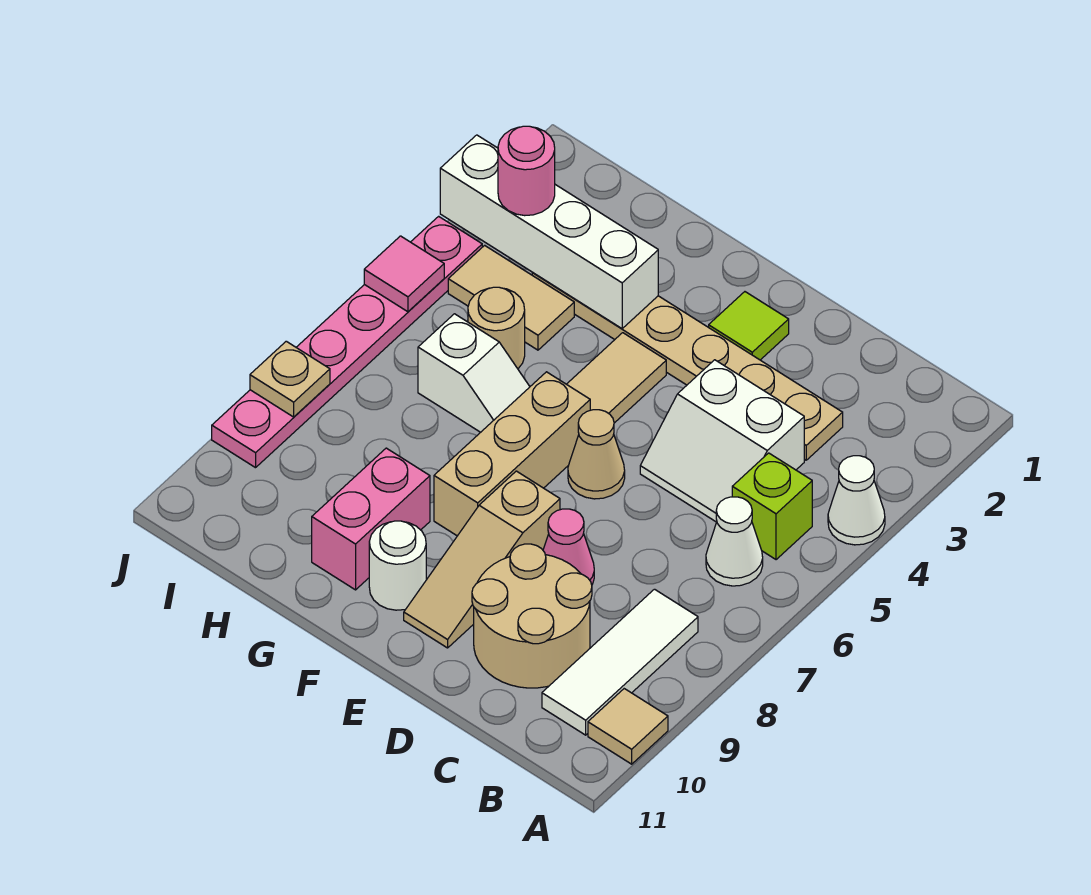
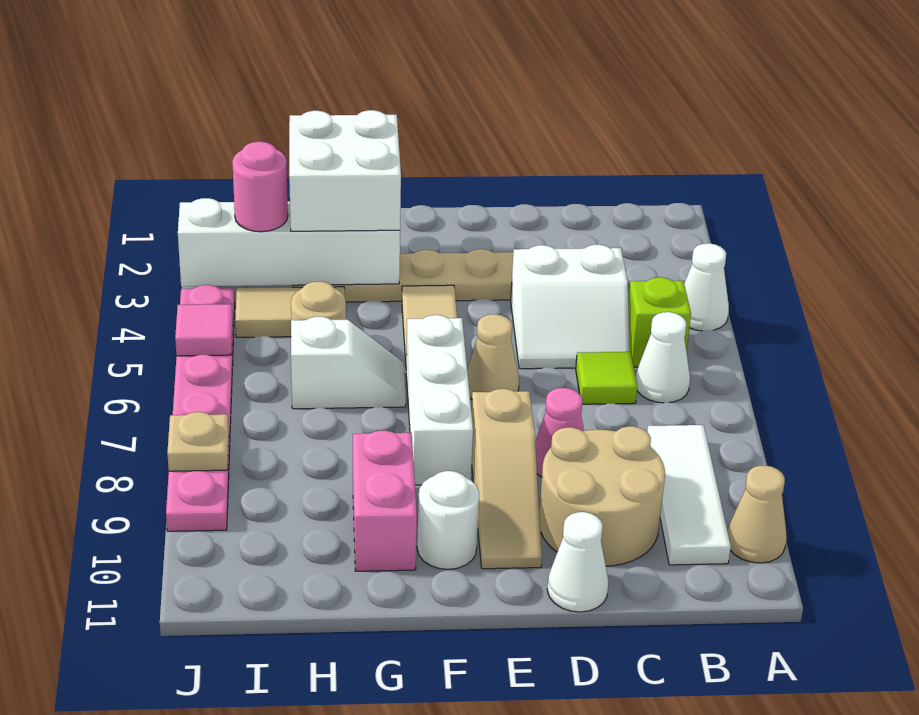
tan tile A10 level 1 -> tan cone A10 level 1
none -> white cone D11 level 1
lime tile E2 level 1 -> lime tile C6 level 1
tan brick F6:F8 level 1 -> white brick F6:F8 level 1
none -> white brick G2:H3 level 3

